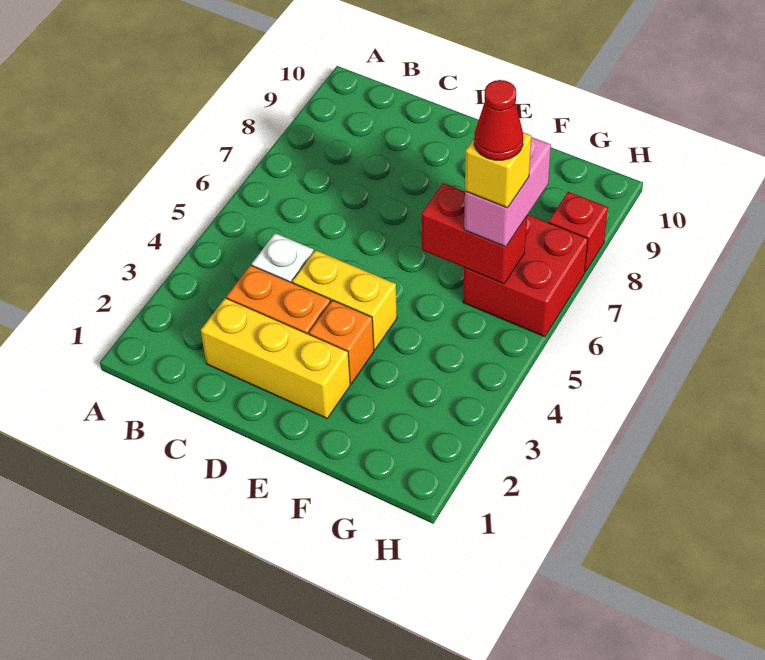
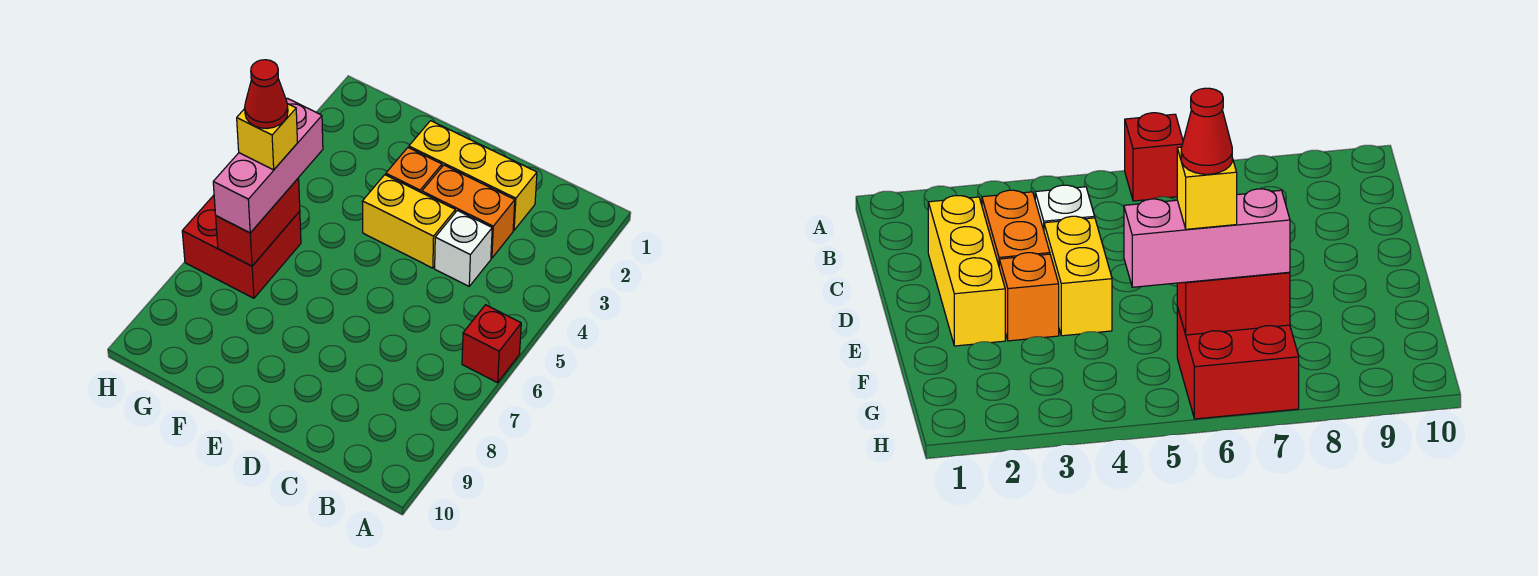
red brick F6:G6 level 2 -> red brick G6:G7 level 2
pink brick G6:G7 level 3 -> pink brick G5:G7 level 3
red brick H8 level 1 -> red brick A6 level 1

